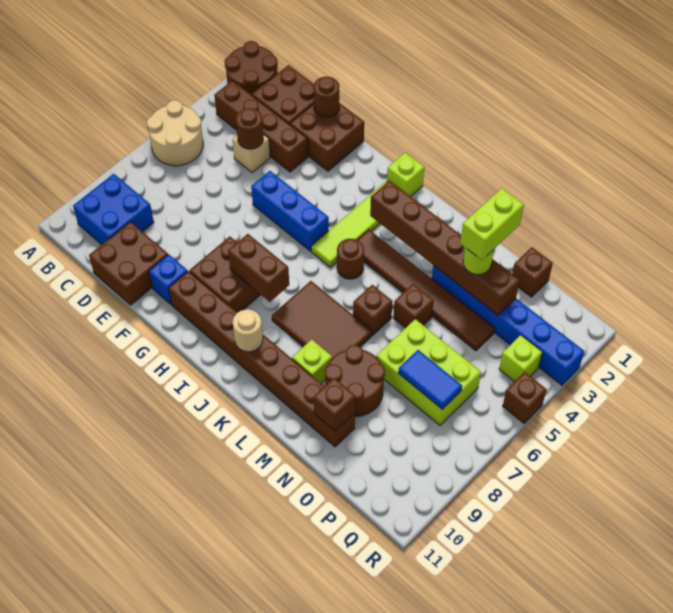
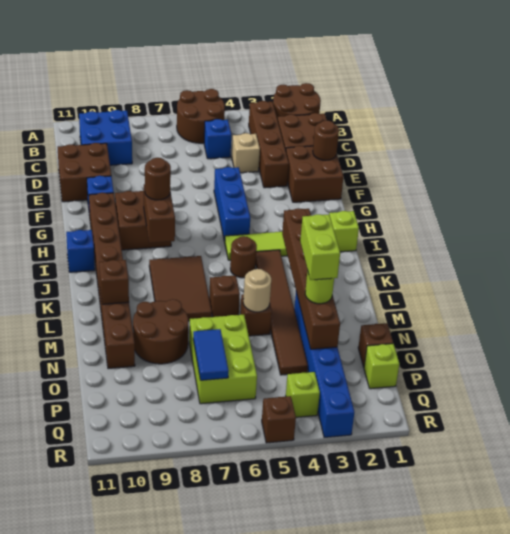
tan round brick A5:B6 level 1 -> brown round brick A5:B6 level 1
none -> blue brick C5 level 1
brown round brick D4 level 2 -> brown round brick H8 level 3
none -> blue brick I11 level 1
tan round brick J10 level 2 -> tan round brick M5 level 2
lime brick L9 level 1 -> lime brick P1 level 1
lime brick N2:N3 level 4 -> lime brick M3:N3 level 4
brown brick N10 level 2 -> brown brick L10 level 2

